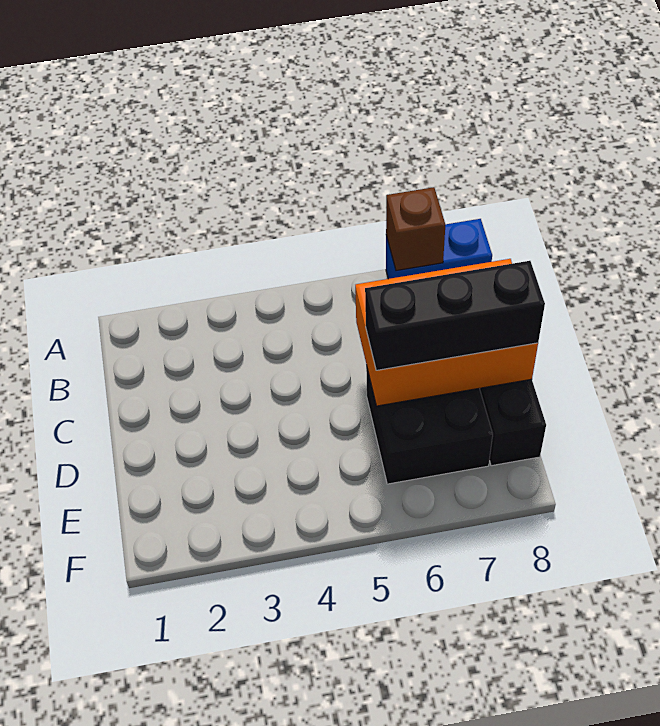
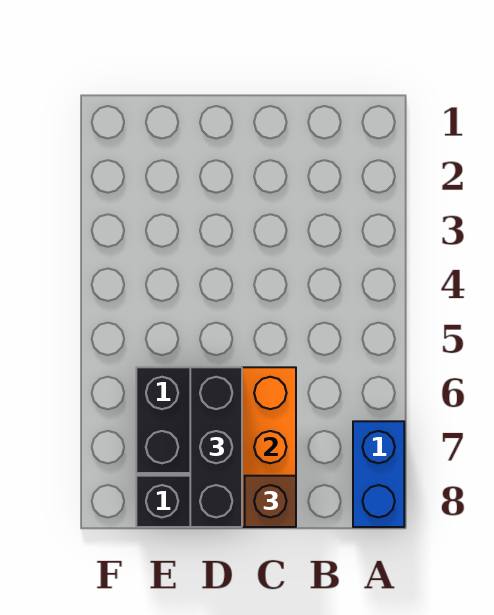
brown brick A7 level 2 -> brown brick C8 level 3

